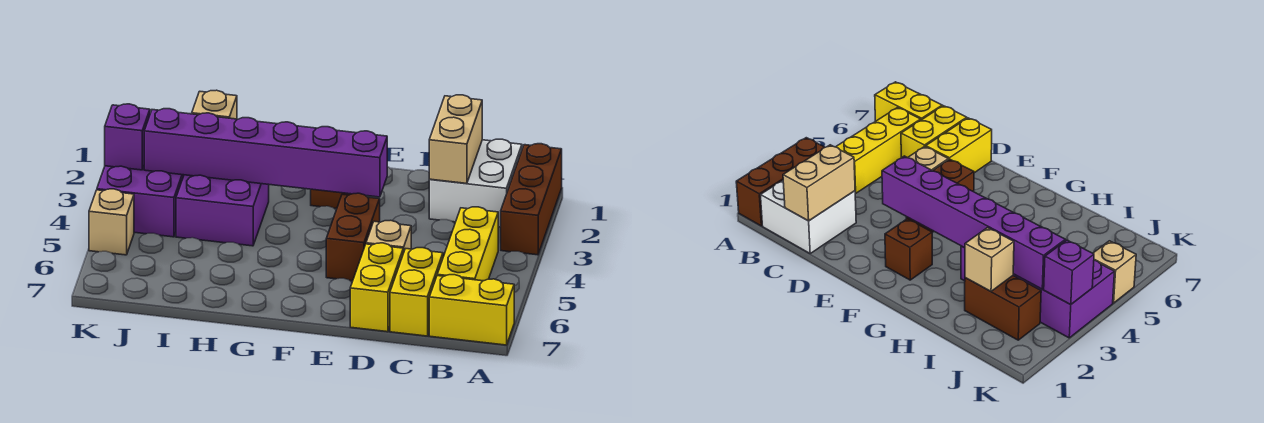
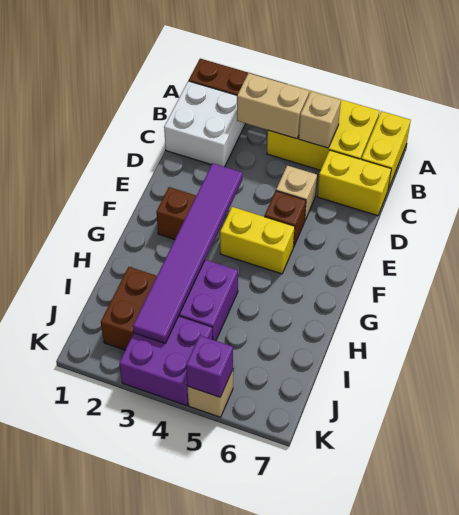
yellow brick B4:B6 level 1 -> yellow brick A4:B6 level 1
tan brick C1:C2 level 2 -> tan brick B3:B4 level 2
yellow brick D6:D7 level 1 -> yellow brick F4:F5 level 1
purple brick E3:J3 level 2 -> purple tile E3:J3 level 2
brown brick E4:E5 level 1 -> brown brick E5 level 1
tan brick I2 level 2 -> tan brick B5 level 2
purple brick K3 level 2 -> purple brick K5 level 2

